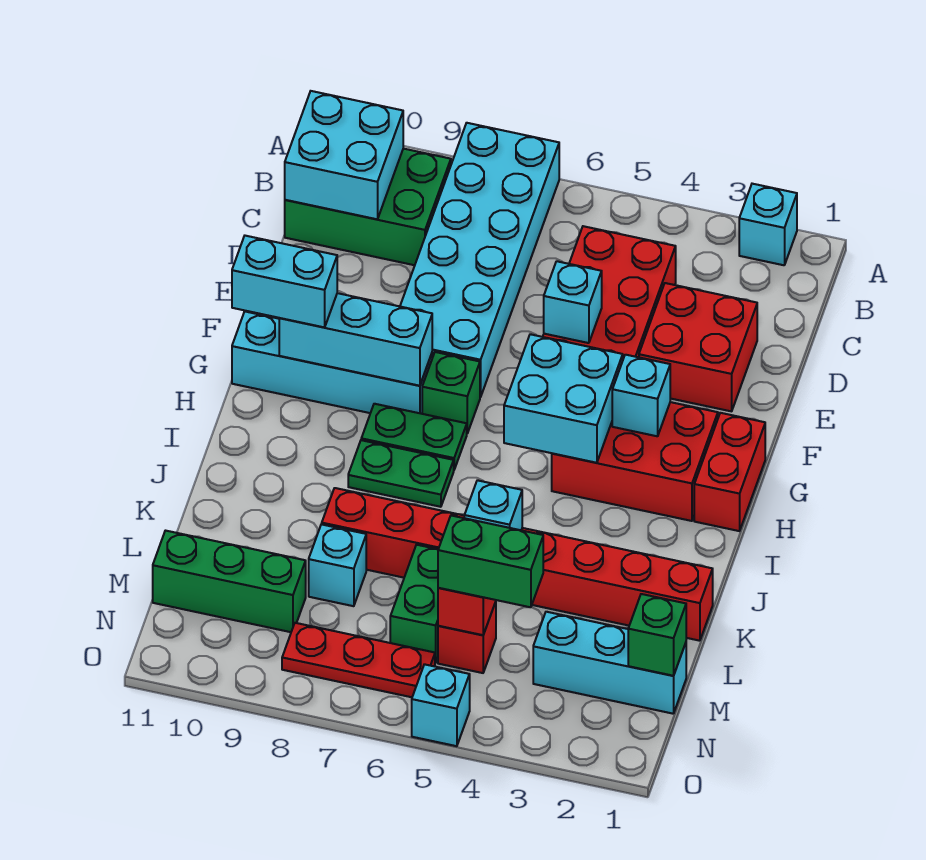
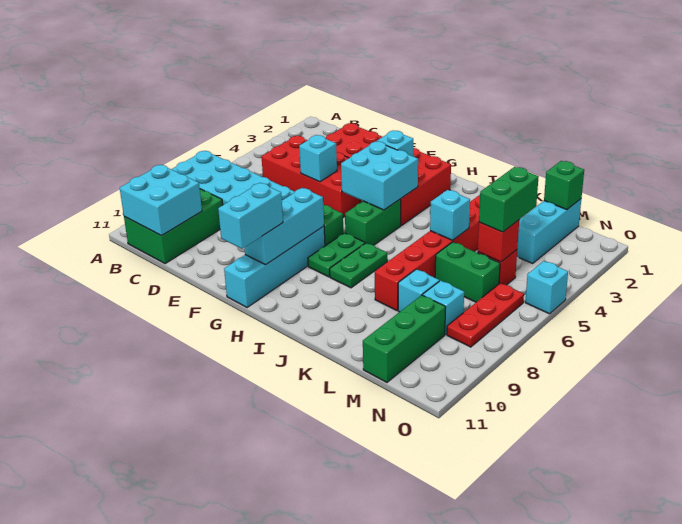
cyan brick A2 level 1 -> cyan brick M8 level 1
red brick G1:H1 level 1 -> none
none -> green brick H5:H6 level 1

